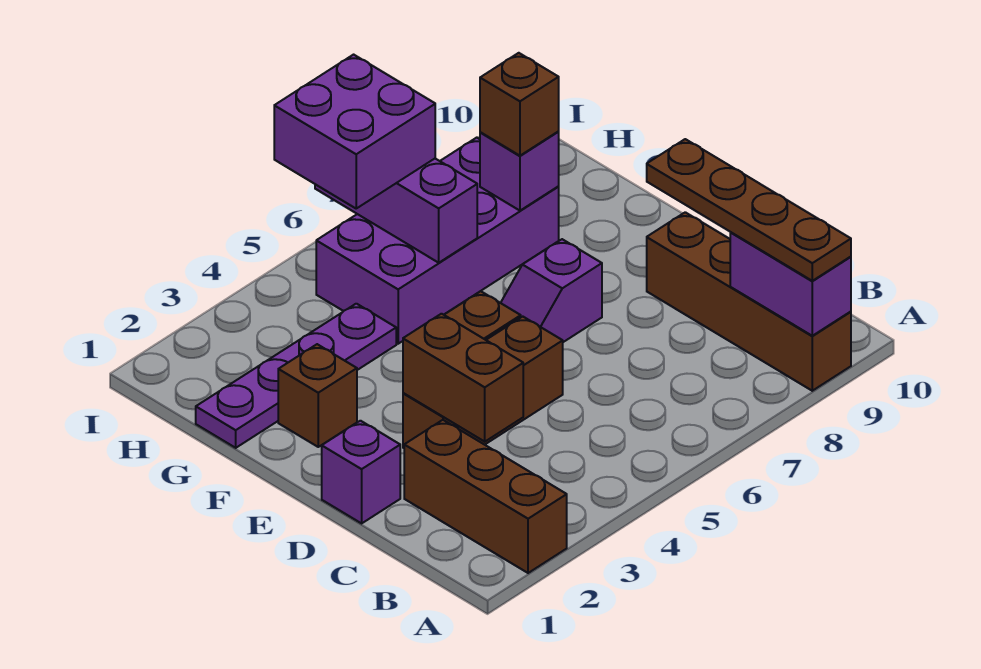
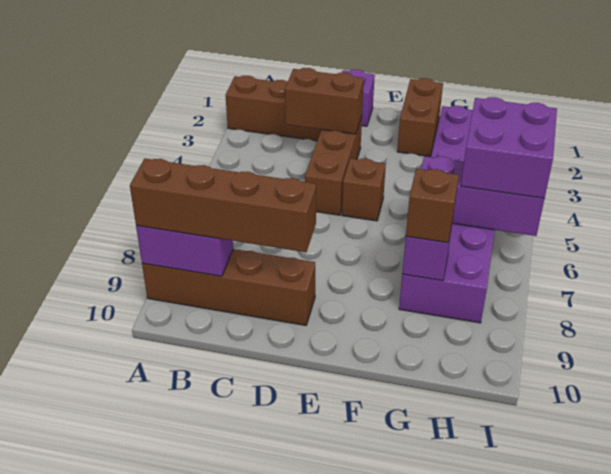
brown plate A9:D9 level 3 -> brown brick A9:D9 level 3
purple slope E6:E7 level 1 top 7 -> none
brown brick F2 level 1 -> brown brick F1:F2 level 1

